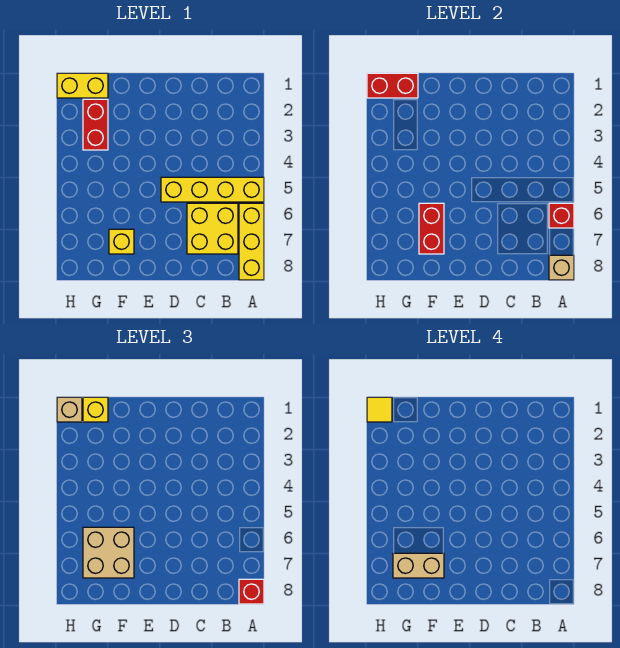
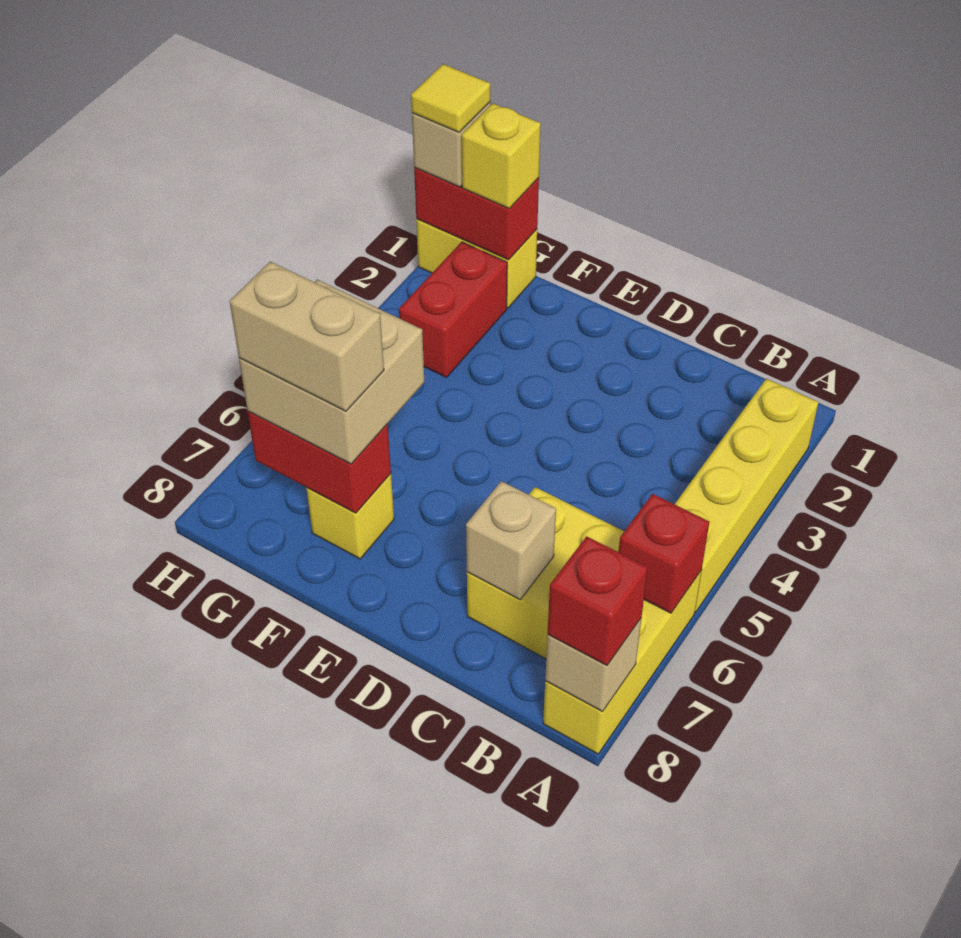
yellow brick A5:D5 level 1 -> yellow brick A2:A5 level 1
none -> tan brick C7 level 2
red brick F6:F7 level 2 -> red brick F7:G7 level 2

